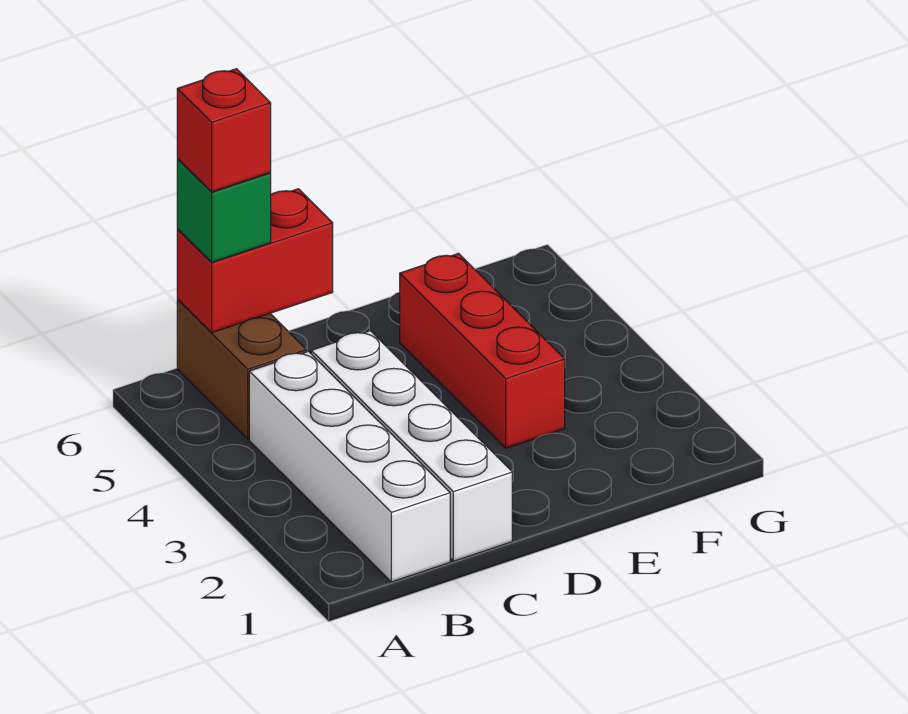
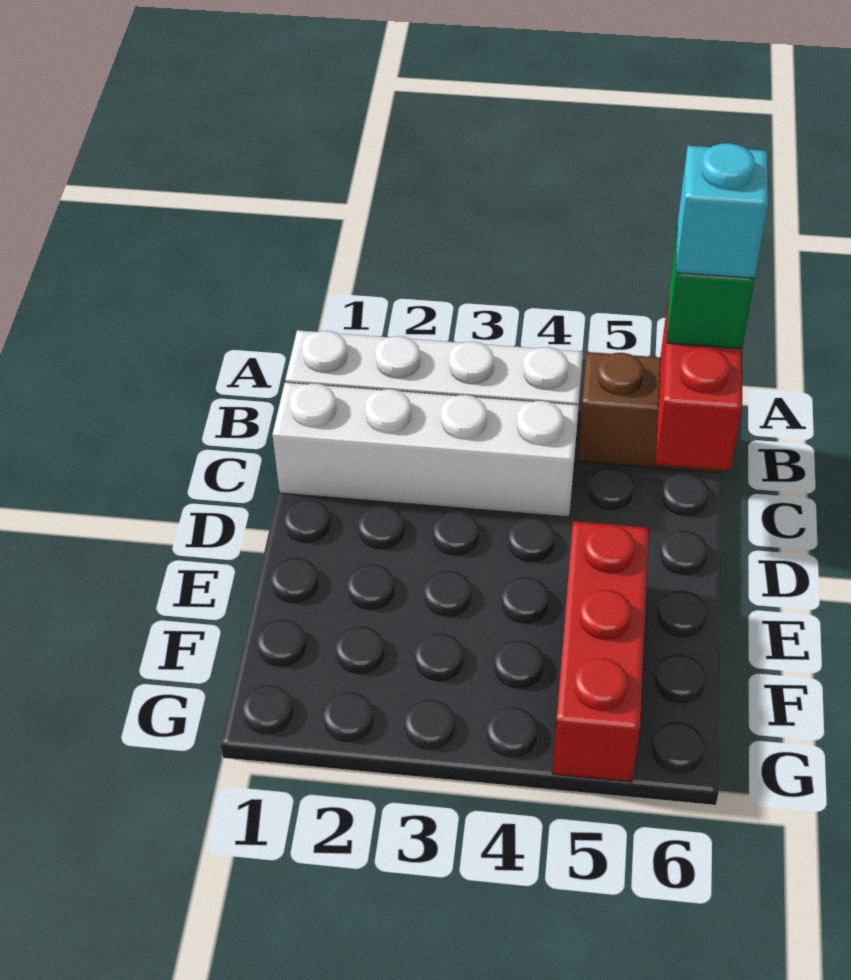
red brick B6 level 4 -> cyan brick B6 level 4
red brick E3:E5 level 1 -> red brick E5:G5 level 1

